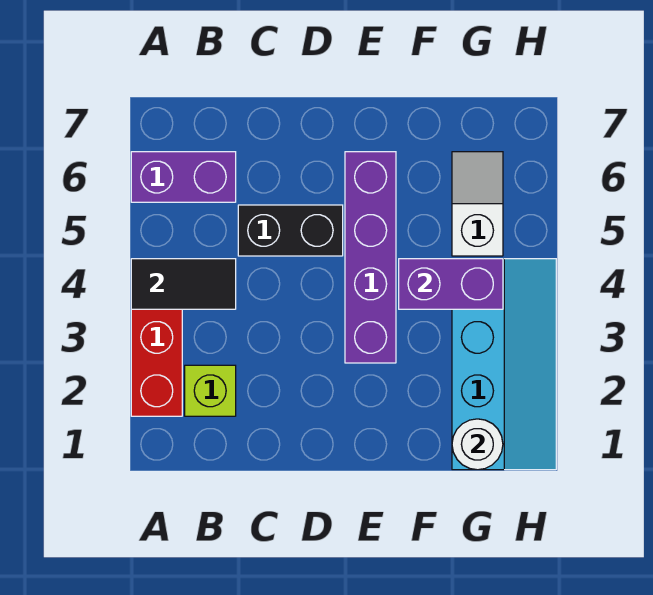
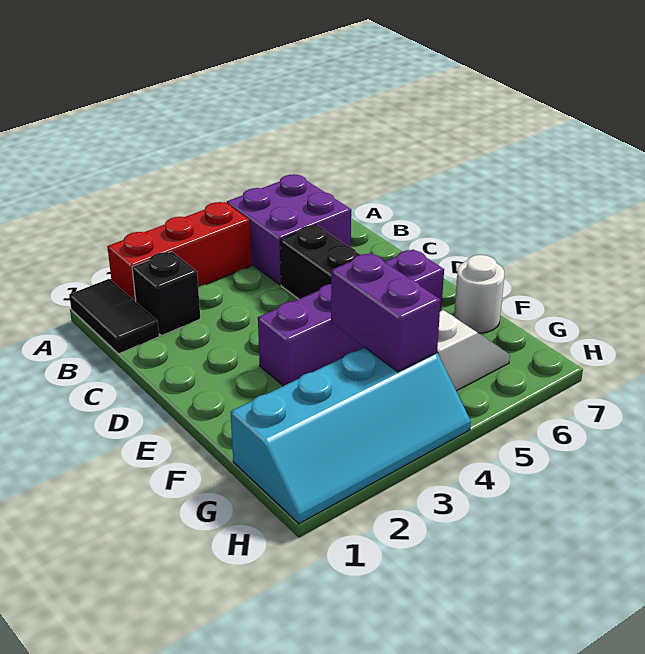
black tile A4:B4 level 2 -> black tile A1:B1 level 1
purple brick A6:B6 level 1 -> purple brick A5:B6 level 1
lime brick B2 level 1 -> black brick B2 level 1
white round brick G1 level 2 -> white round brick F7 level 1

